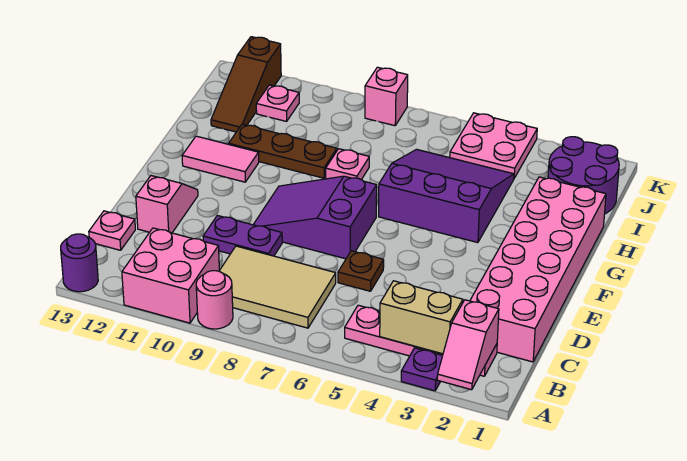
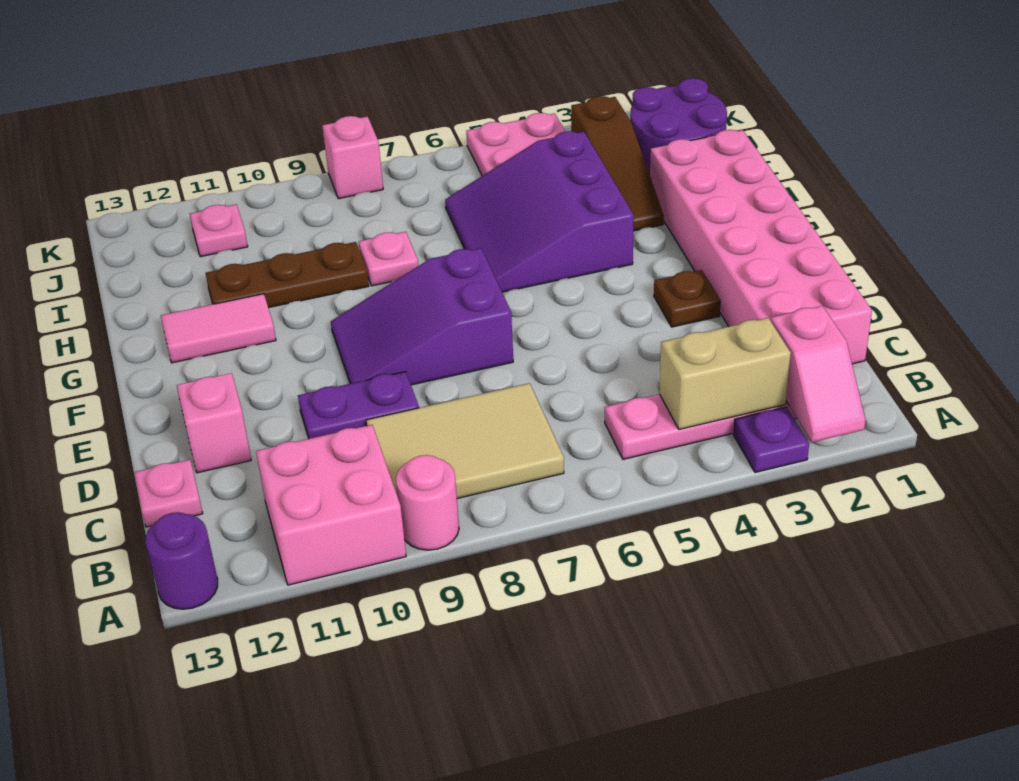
brown plate D6 level 1 -> brown plate E3 level 1
purple slope G4:I6 level 1 top G -> purple slope G4:I6 level 1 top 4
brown slope I12:K12 level 1 top K -> brown slope H3:J3 level 1 top J

